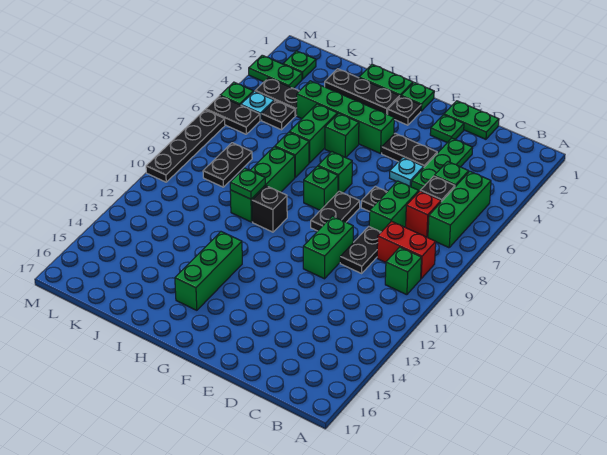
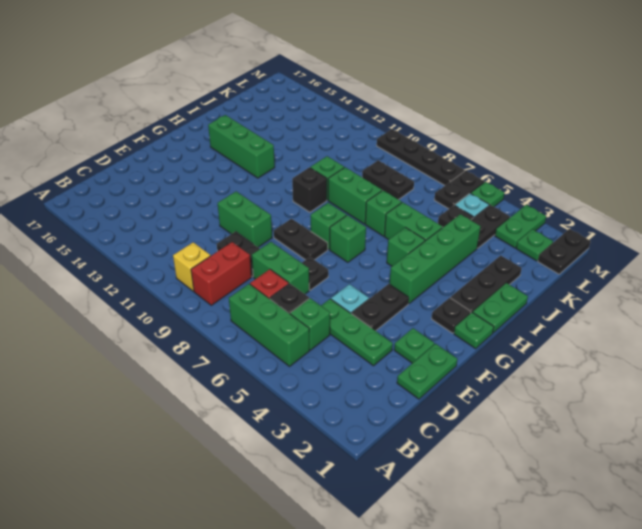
green brick B10 level 1 -> yellow brick B10 level 1
green plate I10 level 2 -> none
none -> black plate L1:M1 level 1

